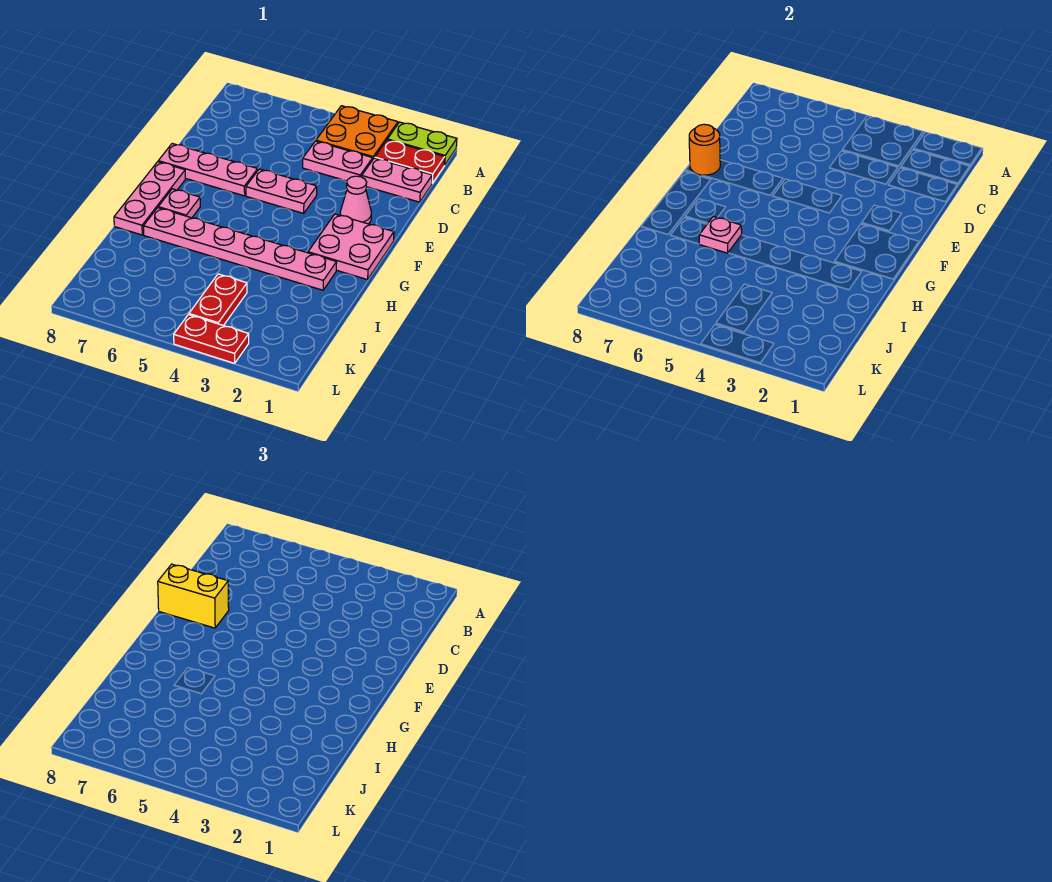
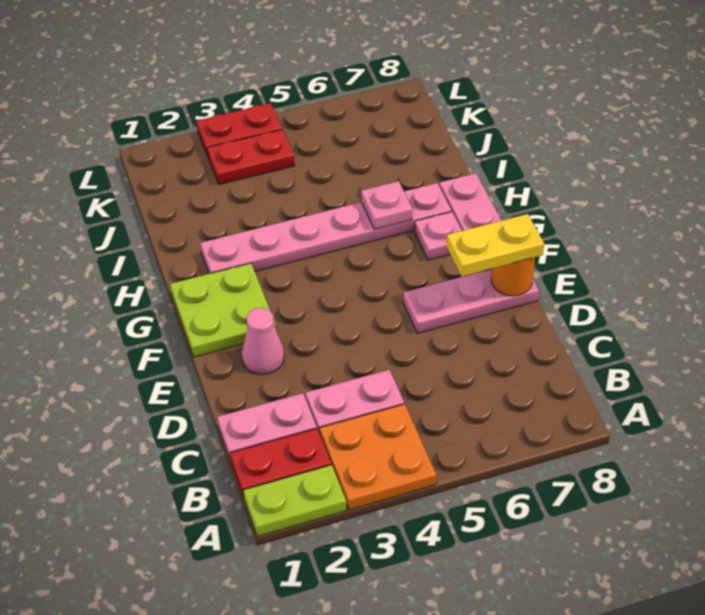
pink plate E4:E5 level 1 -> none
yellow brick E7:E8 level 3 -> yellow plate E7:E8 level 3
pink plate F1:G2 level 1 -> lime plate F1:G2 level 1
red plate J4:K4 level 1 -> red plate K3:K4 level 1

